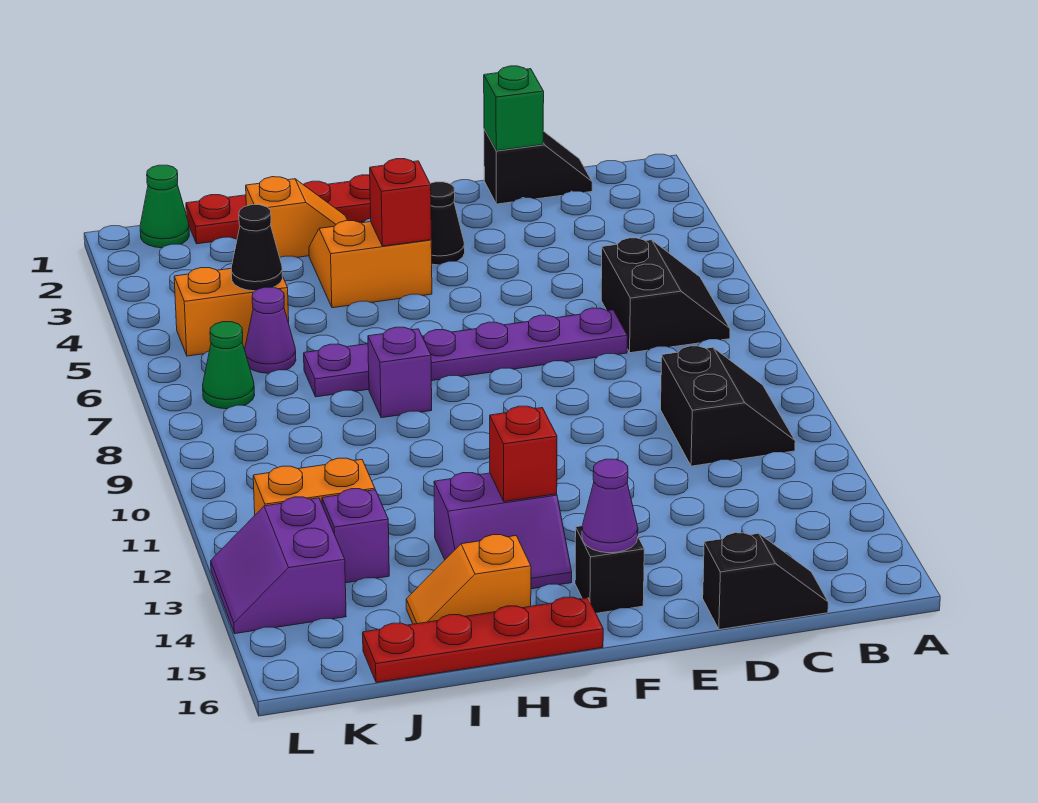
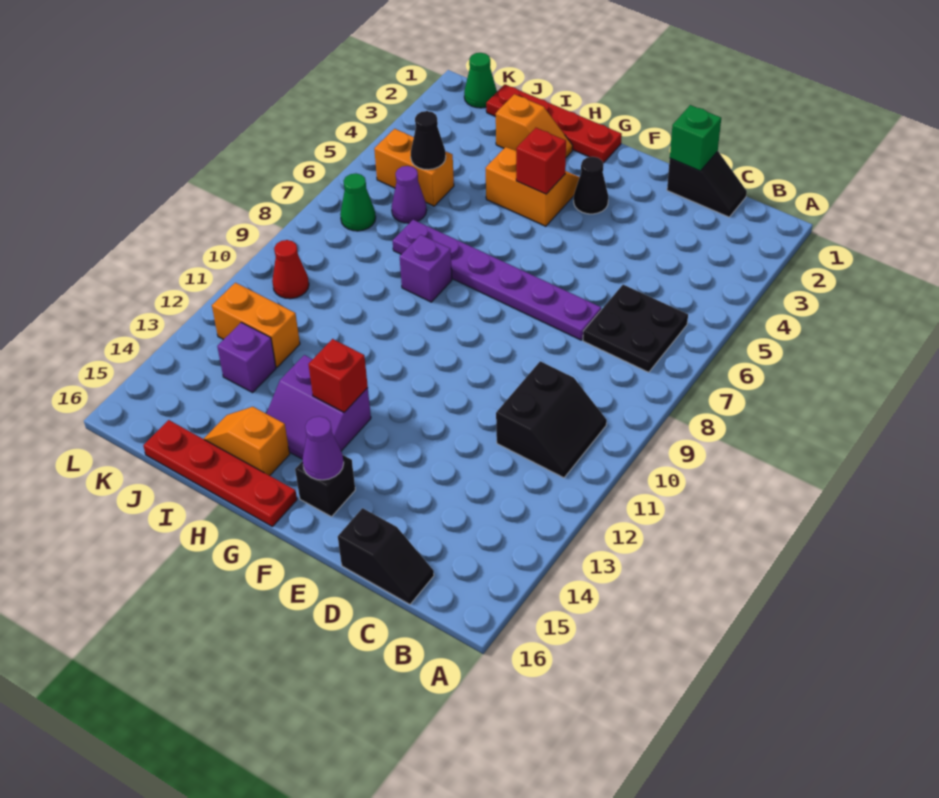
black slope B6:C7 level 1 top C -> black plate B6:C7 level 1
none -> red cone K10 level 1
purple slope K13:L14 level 1 top K -> none

